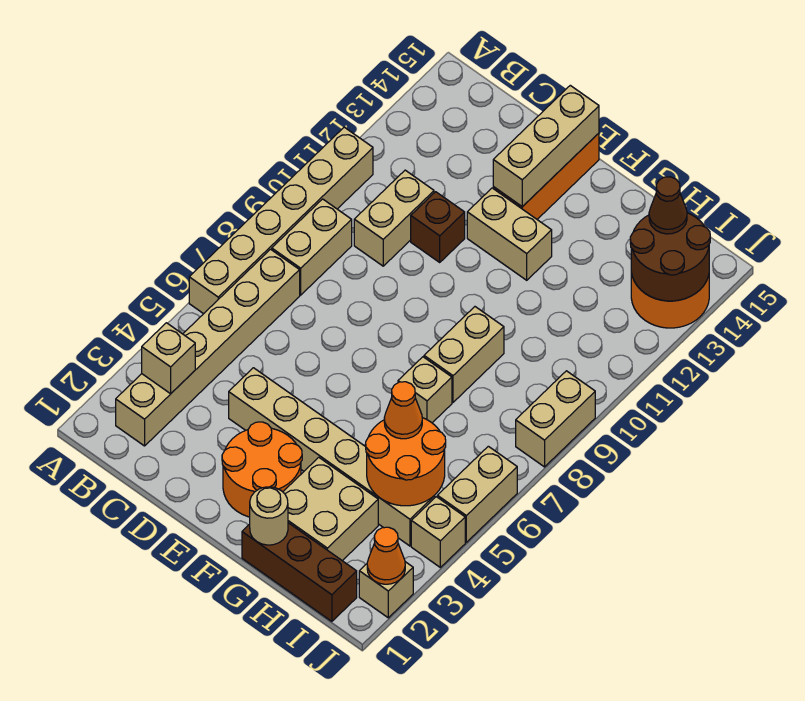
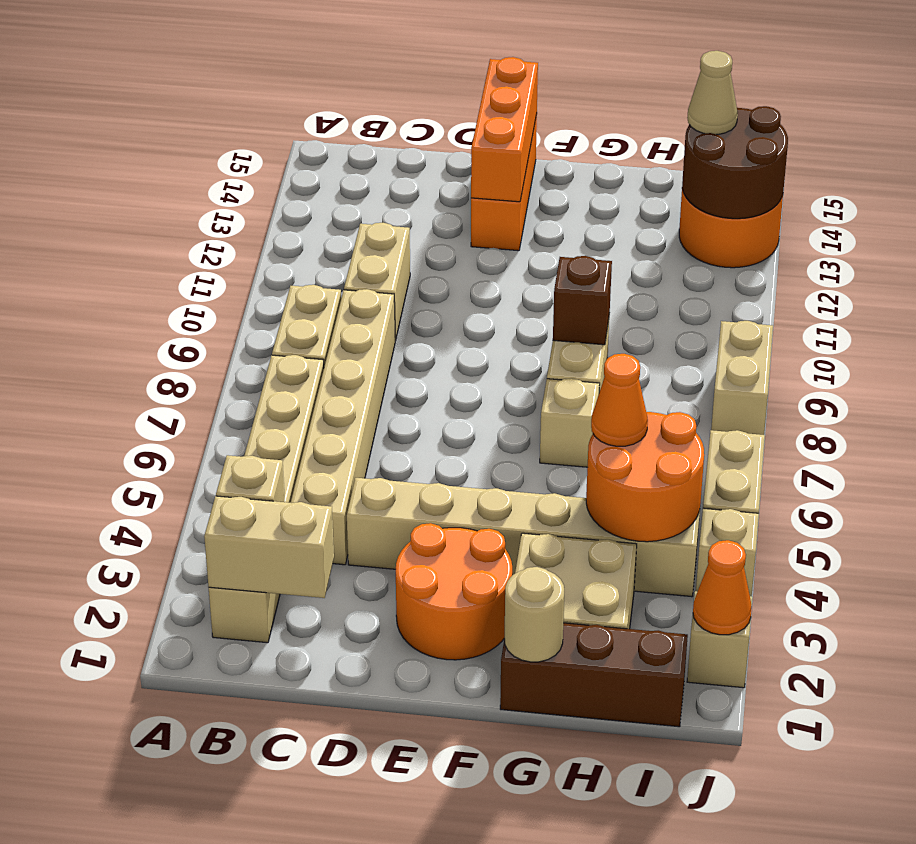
tan brick A6:A11 level 1 -> tan brick C4:C9 level 1
brown brick D11 level 1 -> brown brick G9 level 2
tan brick E12:F12 level 1 -> tan brick B2:C2 level 2
tan brick E13:E15 level 2 -> orange brick E13:E15 level 2
brown cone I14 level 3 -> tan cone I14 level 3

